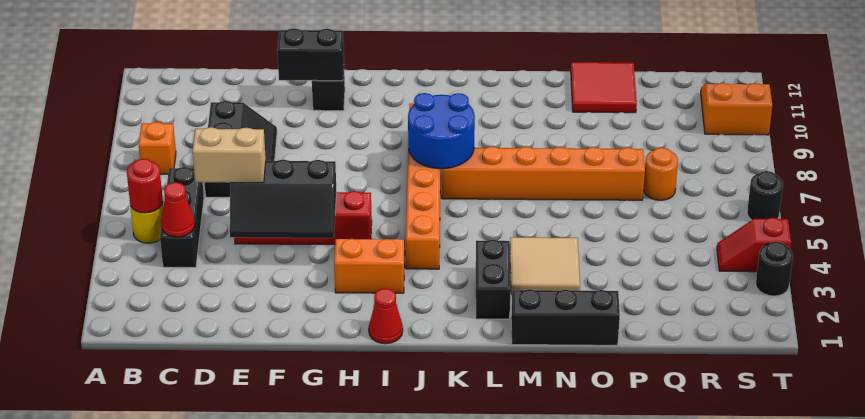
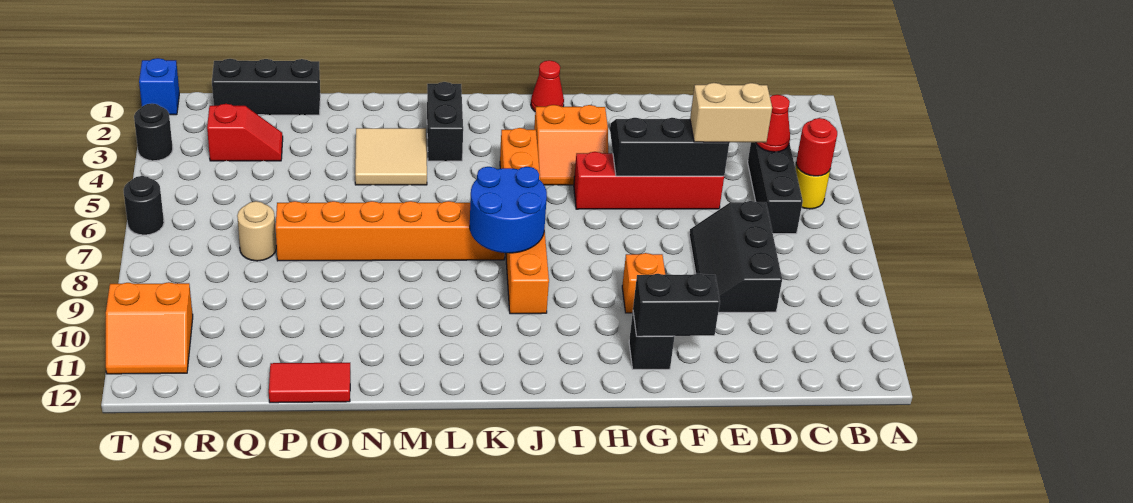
orange brick B8 level 1 -> orange brick G9 level 1
black brick M1:O1 level 1 -> black brick P1:R1 level 1
red tile O11:P12 level 1 -> red tile O12:P12 level 1
orange round brick Q7 level 1 -> tan round brick Q7 level 1
red slope S4:T4 level 1 top T -> red slope Q3:R3 level 1 top R
none -> blue brick T1 level 1

